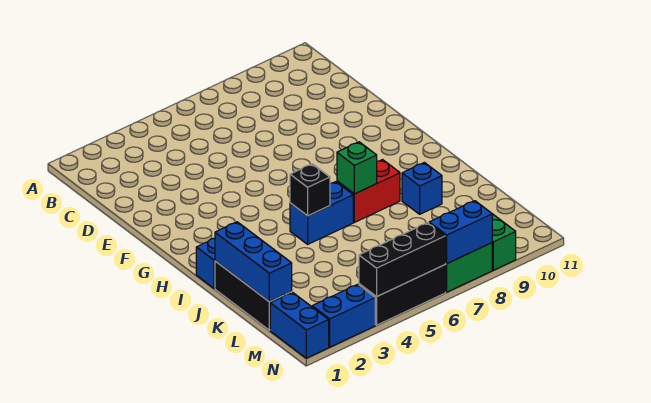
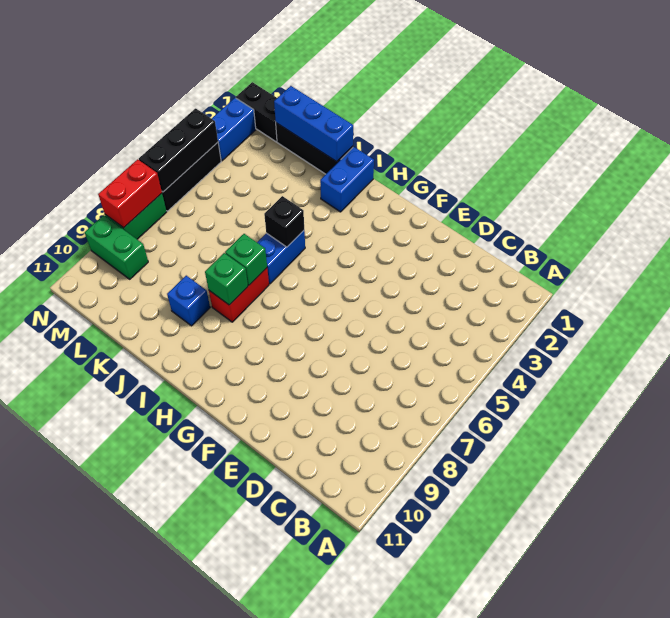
none -> green brick I8 level 2
blue brick M1:N1 level 1 -> black brick M1:N1 level 1
blue brick N7:N8 level 2 -> red brick N7:N8 level 2

